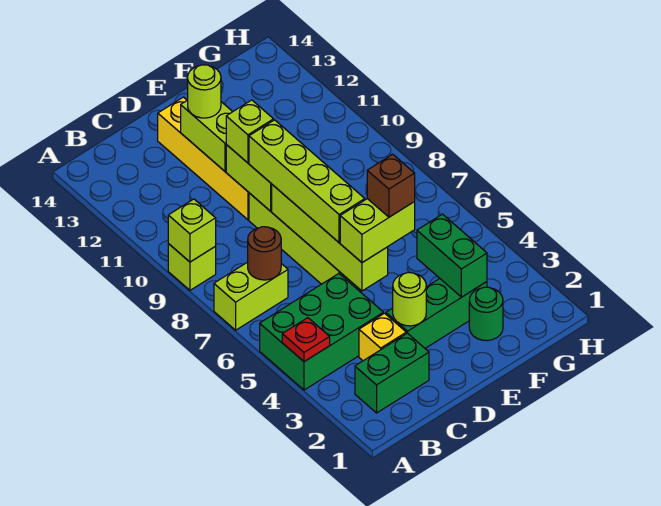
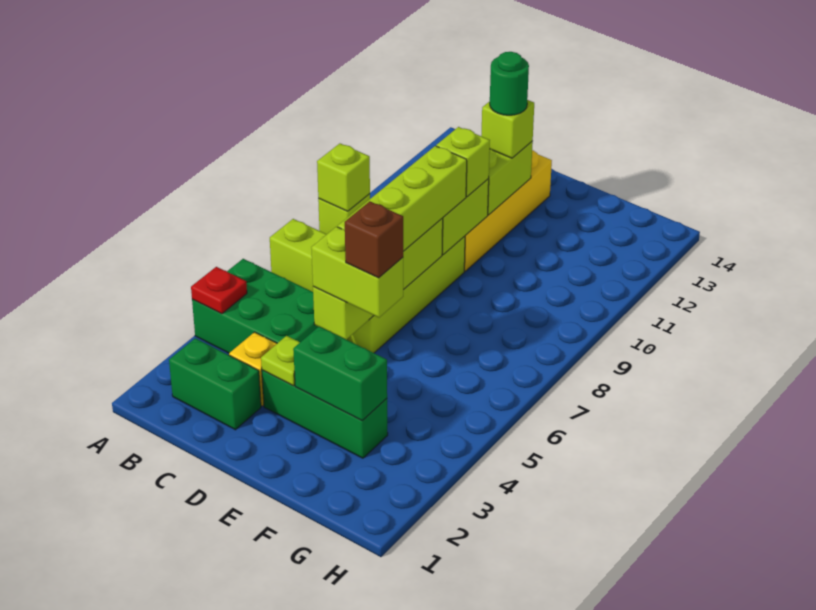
brown round brick B7 level 2 -> none
lime round brick D3 level 2 -> lime plate D3 level 2
lime round brick D12 level 3 -> lime brick D12 level 3
green round brick F2 level 1 -> green round brick D12 level 4
green brick F3:F4 level 2 -> green brick E3:F3 level 2

